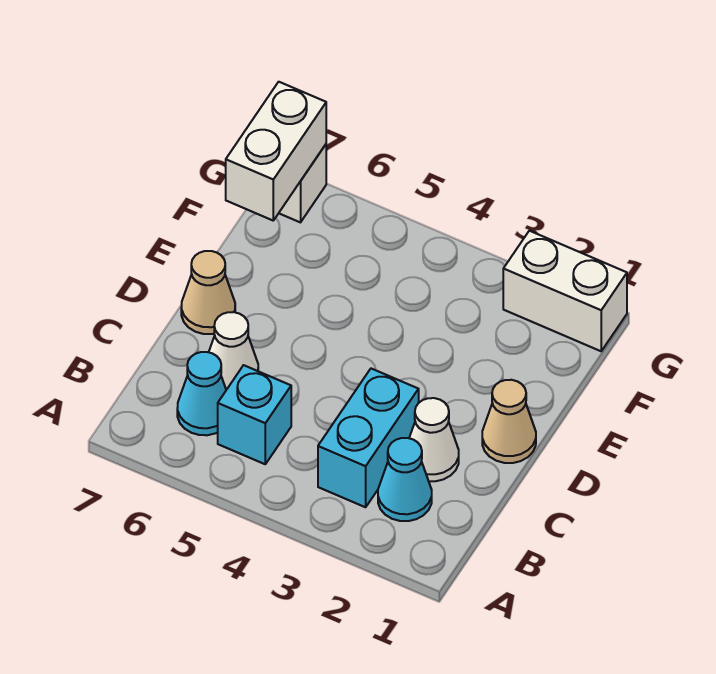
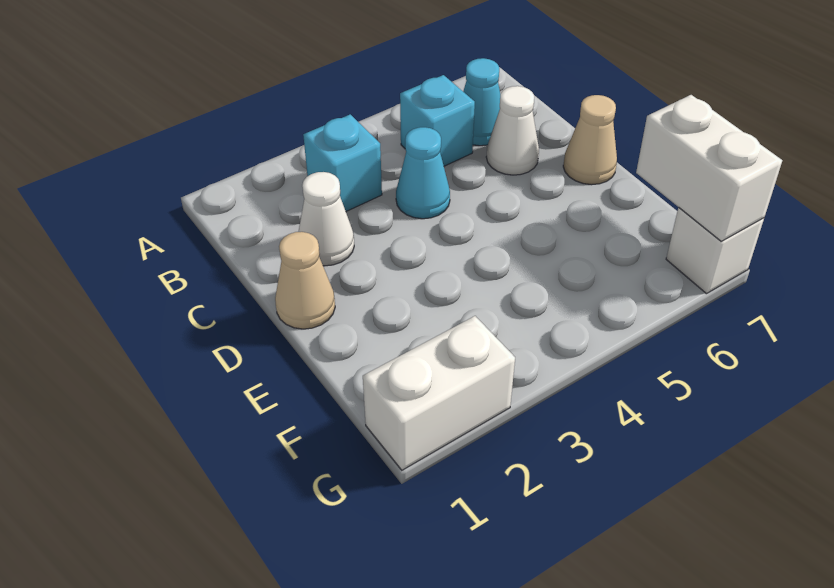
cyan cone B2 level 1 -> cyan cone C4 level 1
cyan brick B3:C3 level 1 -> cyan brick B3 level 1

